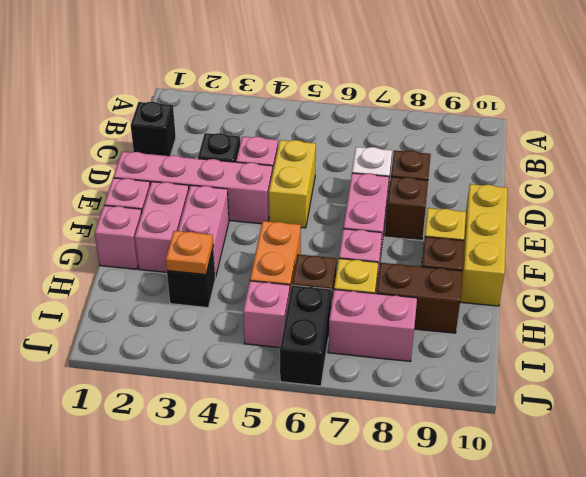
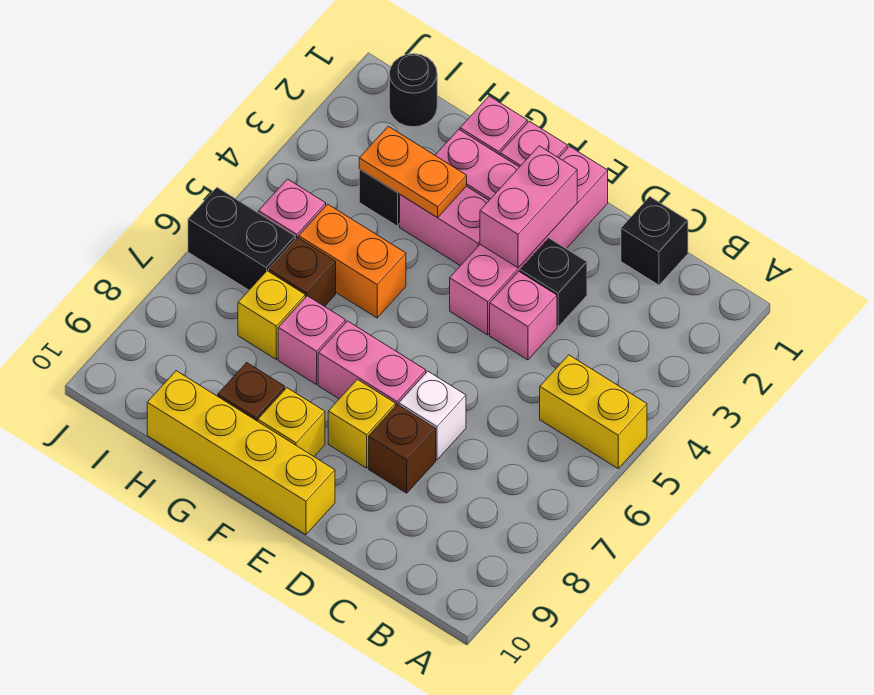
yellow brick D5:E5 level 1 -> yellow brick A5:B5 level 1
brown brick E8 level 1 -> yellow brick E8 level 1
yellow brick E10:G10 level 1 -> yellow brick E10:H10 level 1
orange plate H3 level 2 -> orange plate G3:H3 level 2
brown brick H8:H9 level 1 -> none
none -> black round brick I1 level 1
pink brick I7:I8 level 1 -> pink brick E2:E3 level 2

